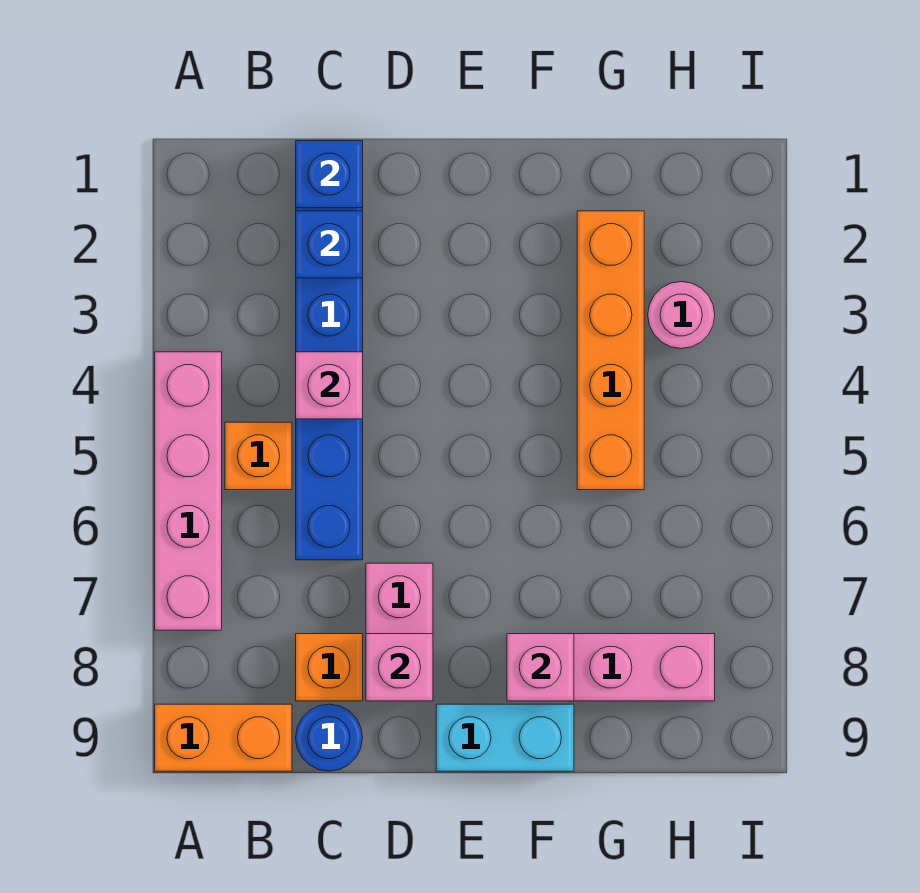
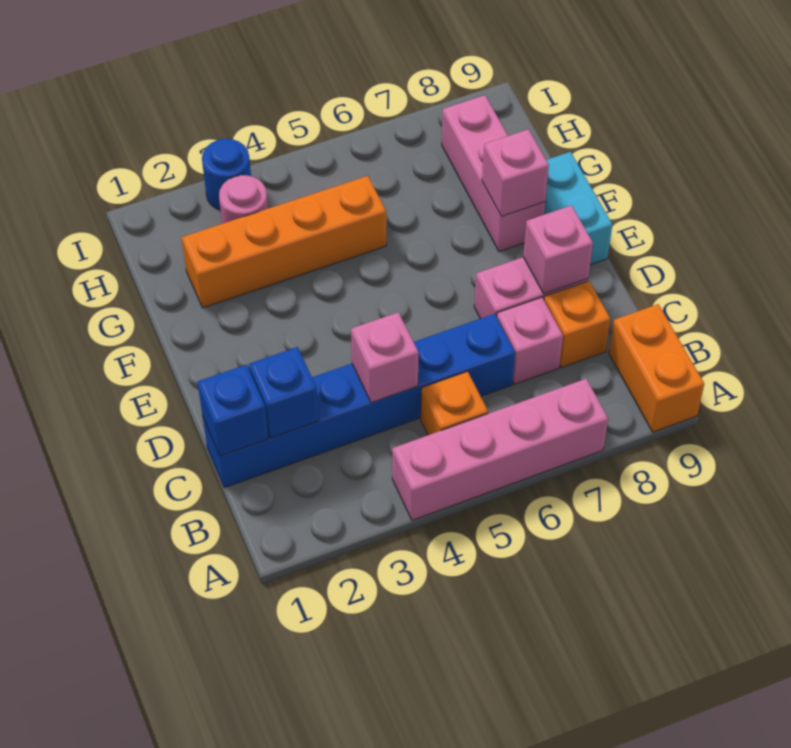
none -> pink brick C7 level 1
blue round brick C9 level 1 -> blue round brick I3 level 1

